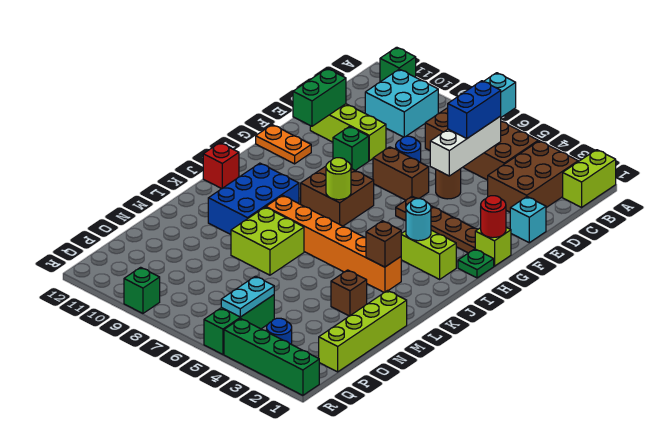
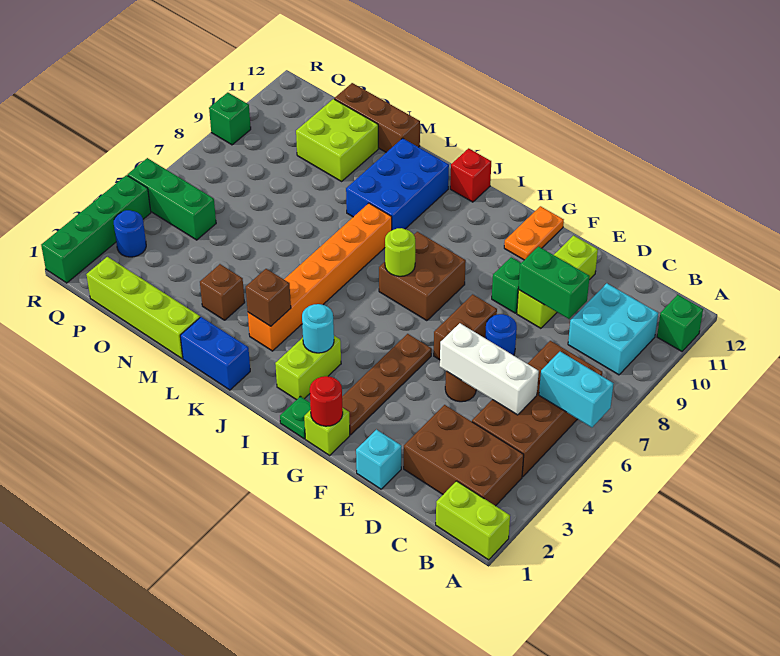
blue brick C5:D5 level 3 -> blue brick K1:L1 level 1
green brick E11:F11 level 2 -> green brick D9:E9 level 2
blue brick J9:L10 level 1 -> blue brick K9:L11 level 1
lime brick L7:M8 level 1 -> lime brick N10:O11 level 1
none -> brown brick M12:O12 level 1
cyan plate P5:Q5 level 2 -> none

